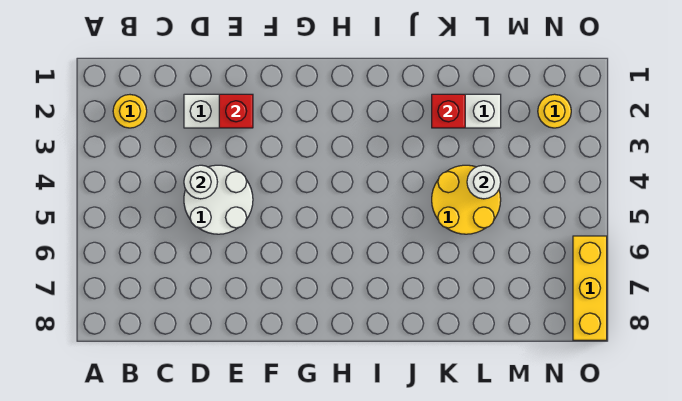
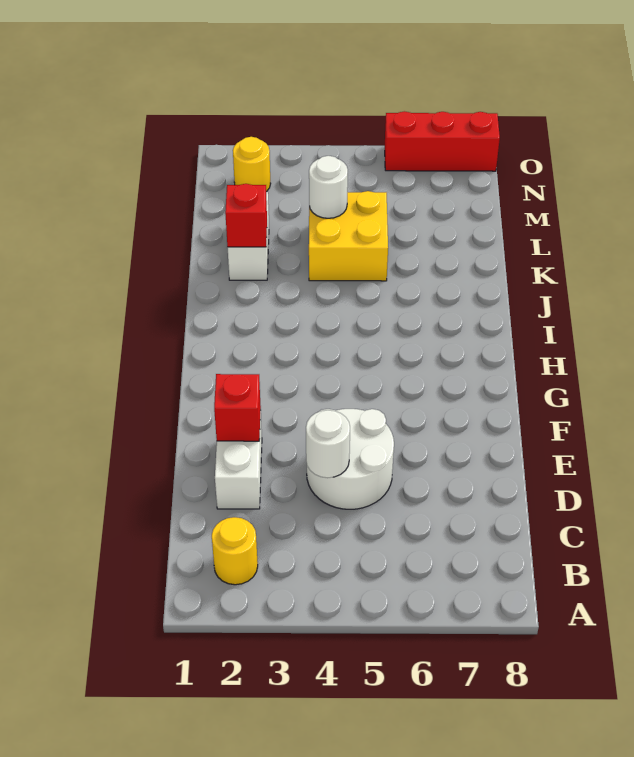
yellow round brick K4:L5 level 1 -> yellow brick K4:L5 level 1
yellow brick O6:O8 level 1 -> red brick O6:O8 level 1

